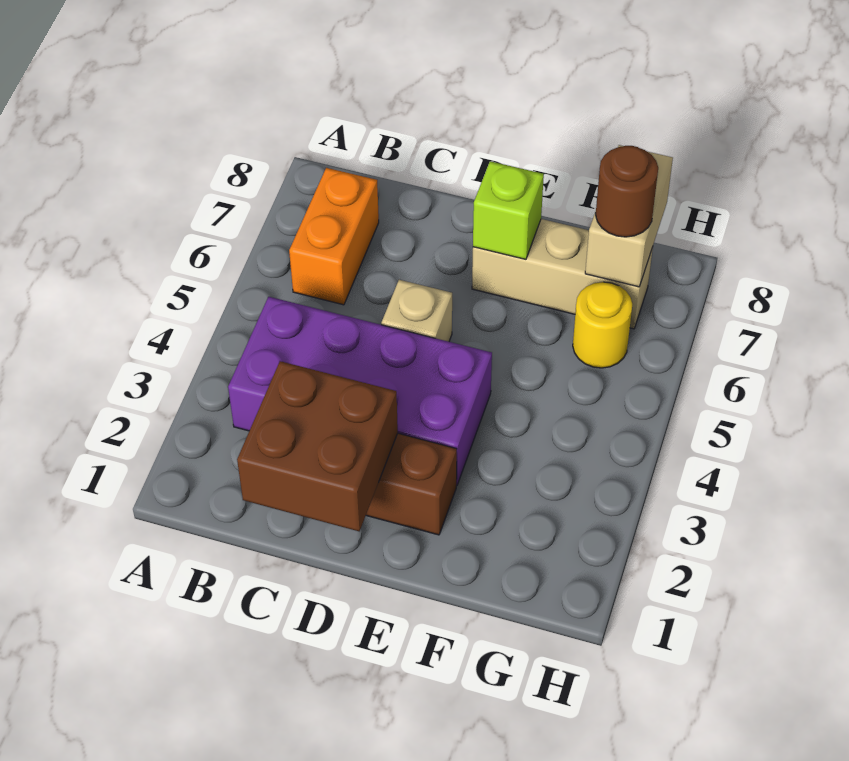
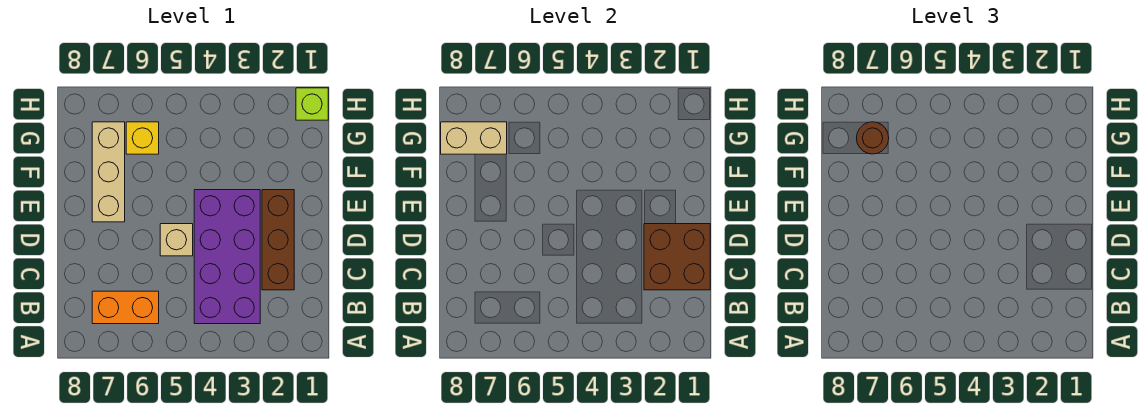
lime brick E7 level 2 -> lime brick H1 level 1
yellow round brick G6 level 1 -> yellow brick G6 level 1

